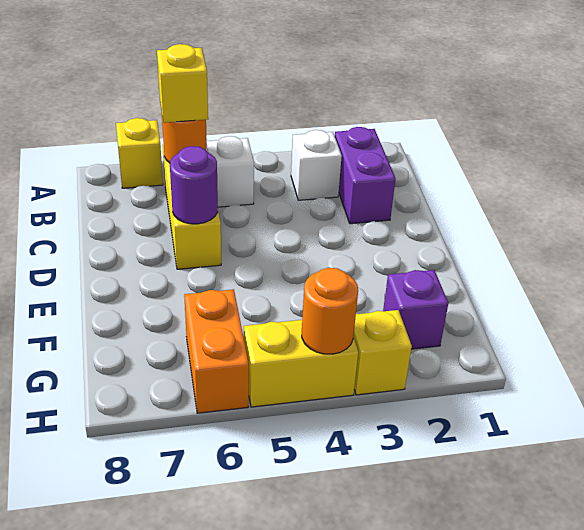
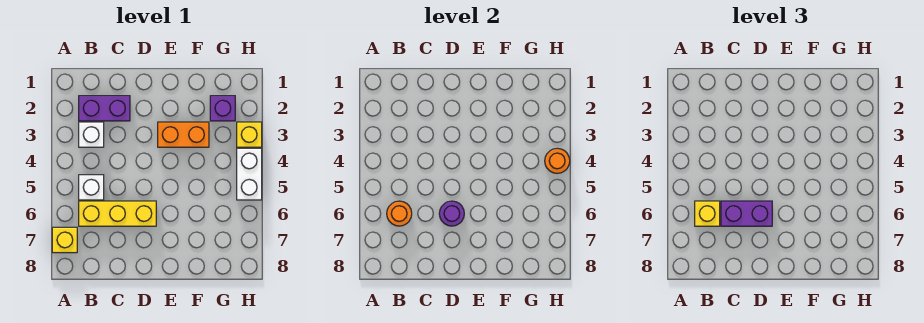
none -> purple brick C6:D6 level 3
orange brick G6:H6 level 1 -> orange brick E3:F3 level 1
yellow brick H4:H5 level 1 -> white brick H4:H5 level 1

